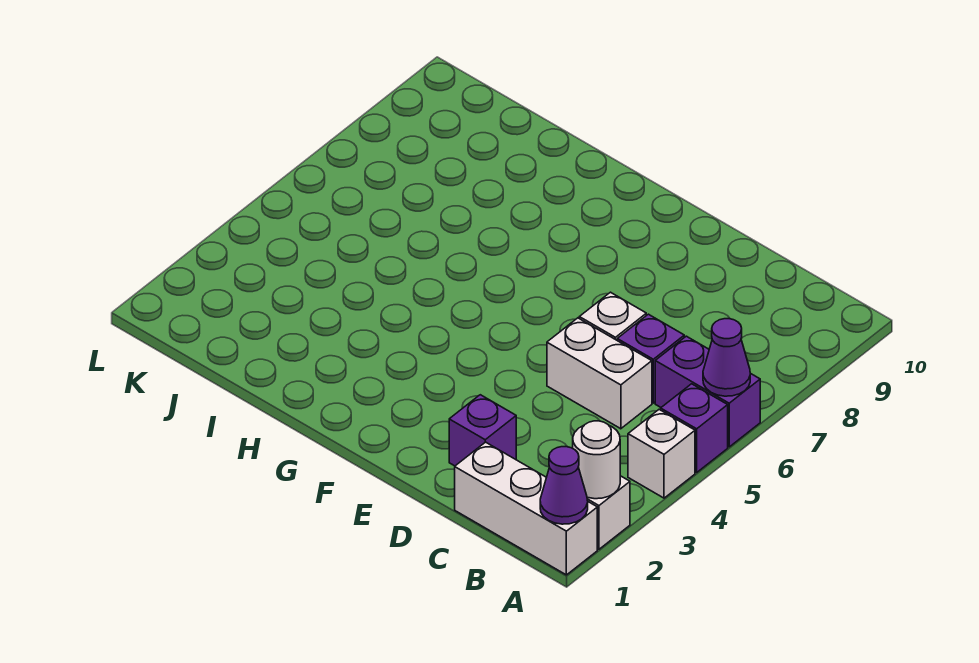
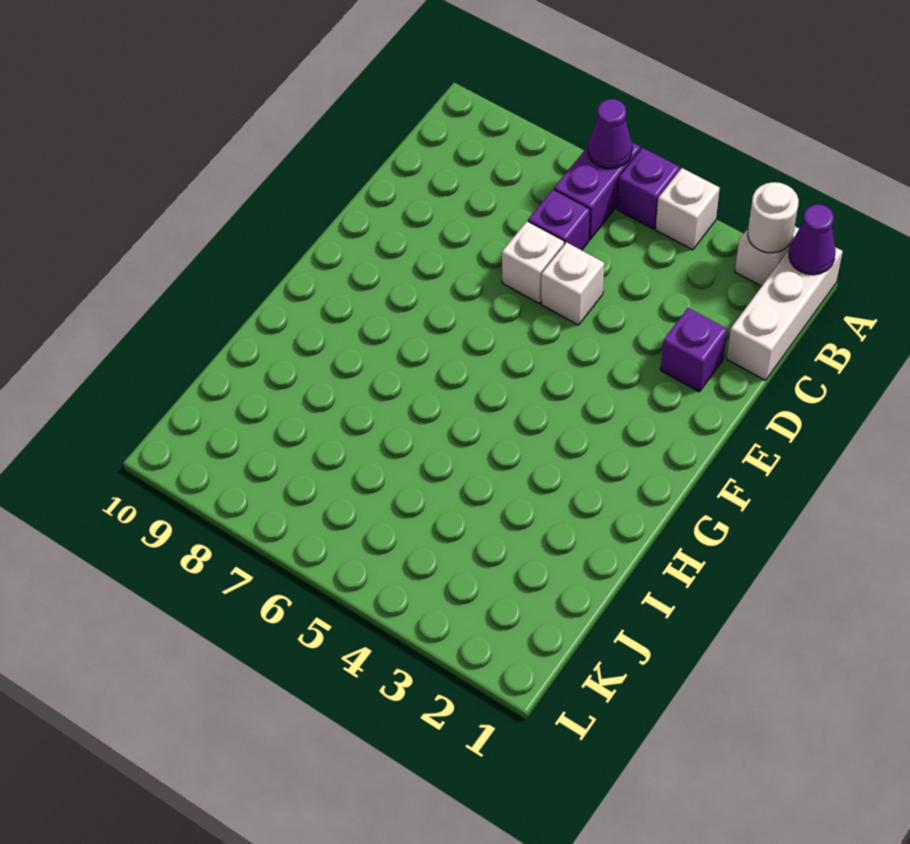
white brick C5:D5 level 1 -> white brick D5 level 1

